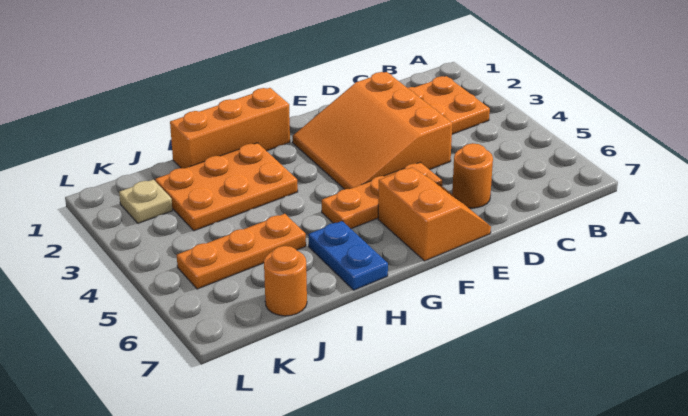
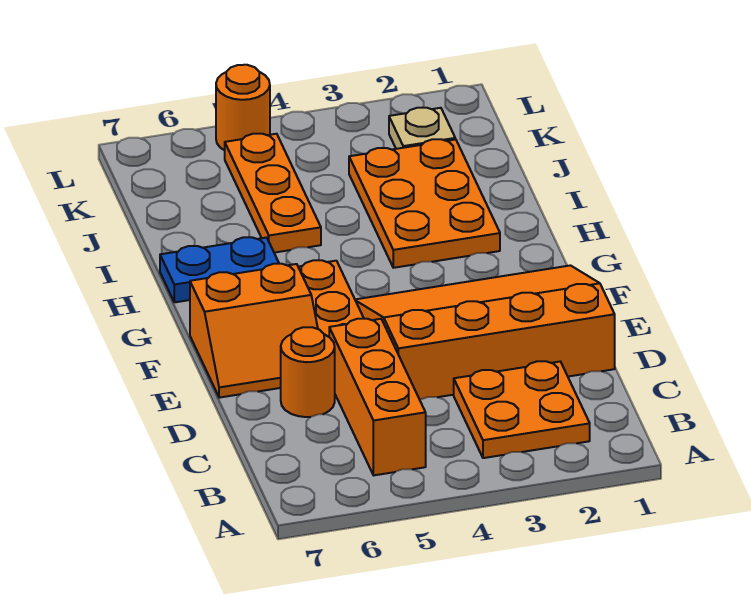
orange slope D2:F4 level 1 top D -> orange slope D1:F4 level 1 top D
orange brick G1:I1 level 1 -> orange brick B5:D5 level 1
orange round brick J7 level 1 -> orange round brick L5 level 1

